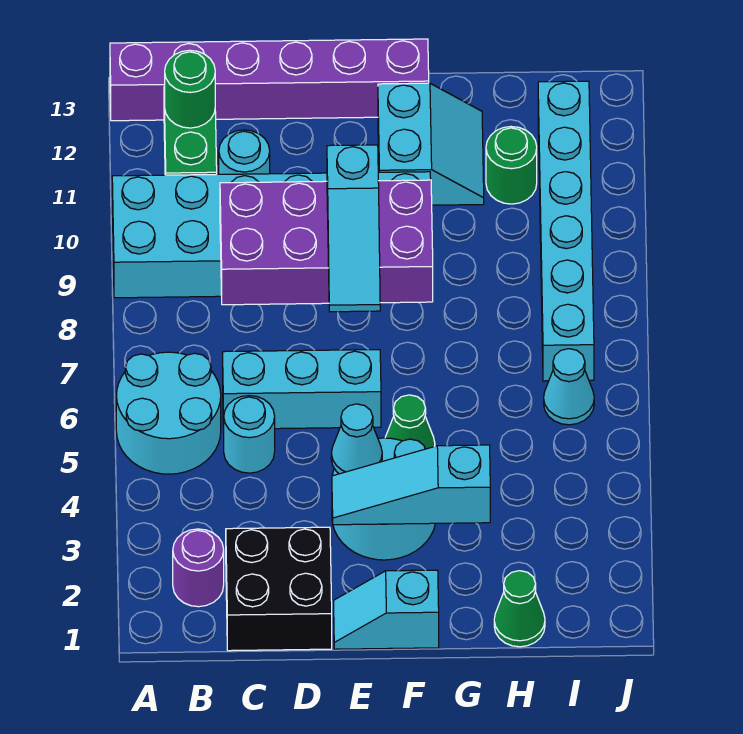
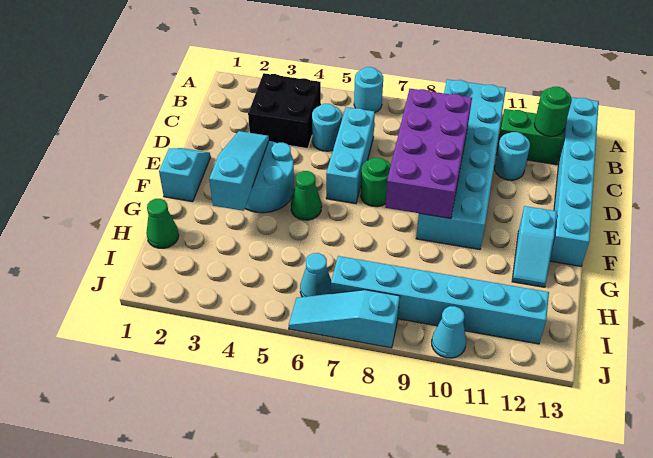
cyan round brick A5:B6 level 1 -> cyan round brick A6 level 1
purple brick A13:F13 level 1 -> cyan brick A13:F13 level 1
purple round brick B2 level 1 -> none
black brick C1:D2 level 1 -> black brick B3:C4 level 1
cyan cone E4 level 2 -> cyan cone J10 level 1
cyan slope E7:E9 level 3 top 9 -> cyan slope J6:J8 level 1 top 8
cyan slope F11:G12 level 1 top F -> cyan slope F12:G12 level 1 top F
green round brick H11 level 1 -> green round brick E7 level 1

